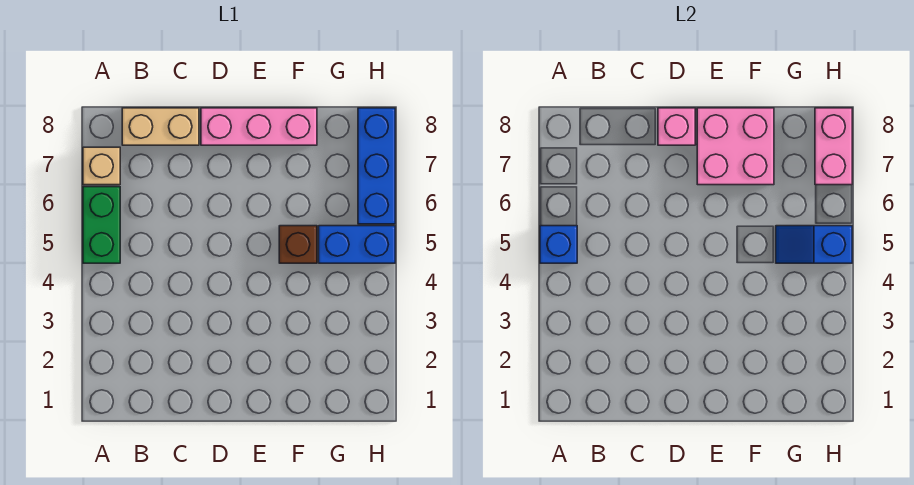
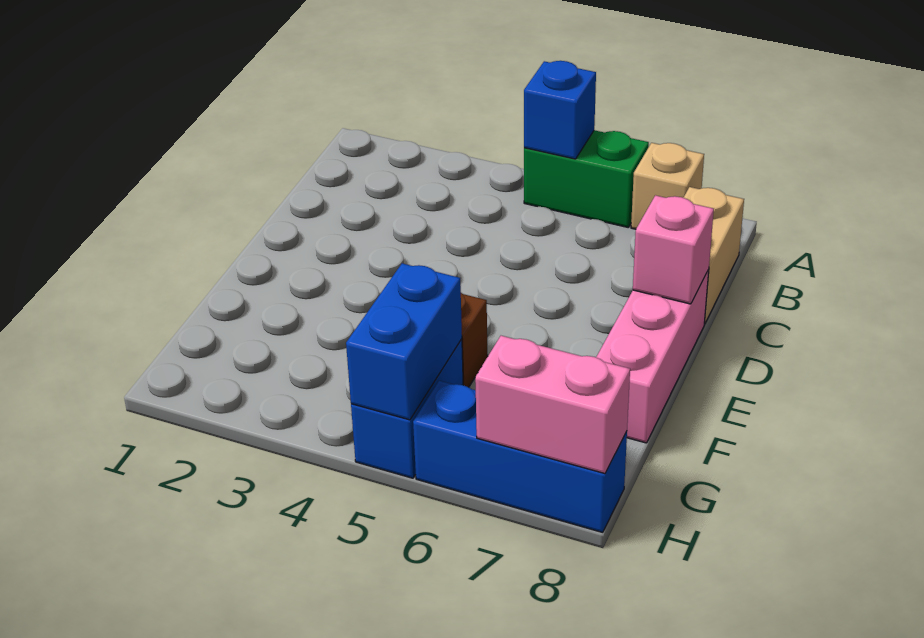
pink brick E7:F8 level 2 -> none
blue slope G5:H5 level 2 top H -> blue brick G5:H5 level 2

